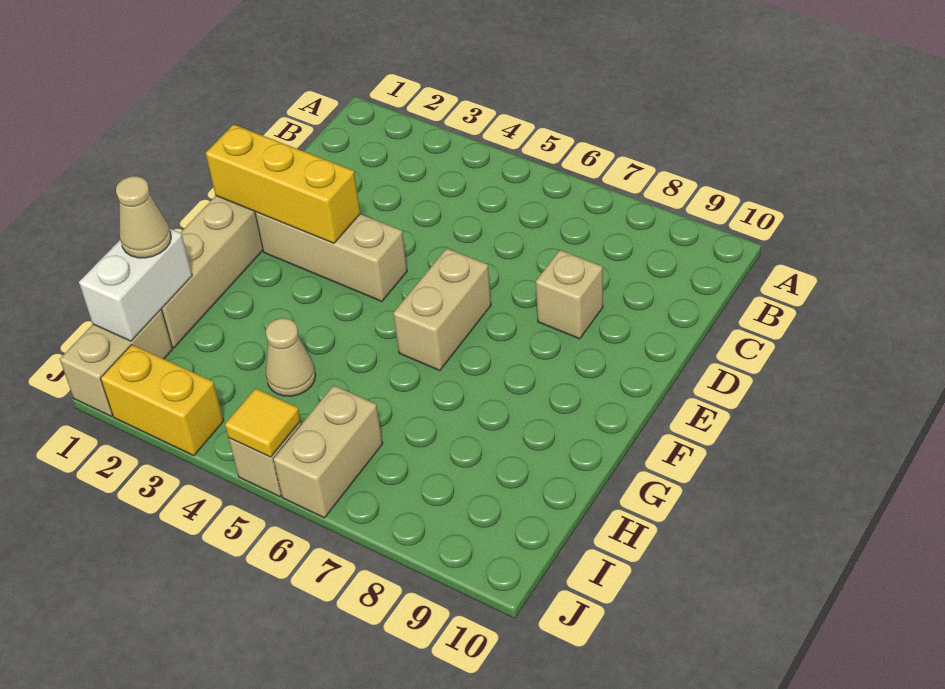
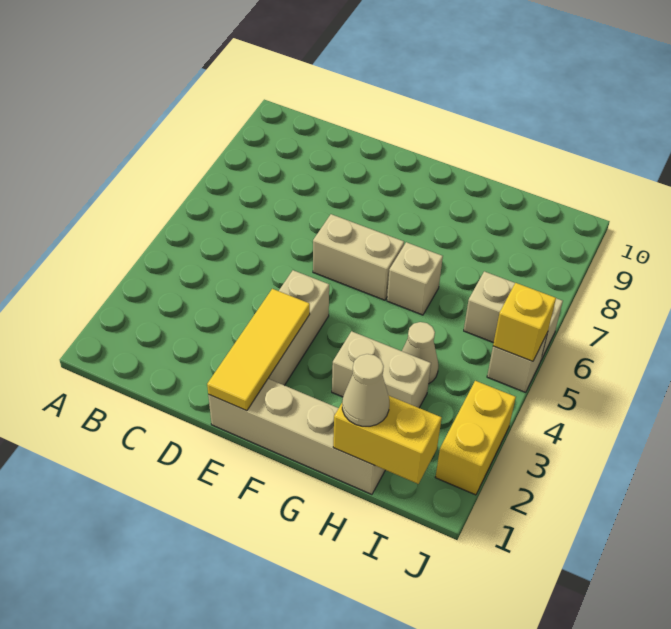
tan brick D8 level 1 -> tan brick G6 level 1
yellow brick E1:E3 level 2 -> yellow tile E1:E3 level 2
white brick H1:I1 level 2 -> yellow brick H1:I1 level 2
tan brick I1:J1 level 1 -> tan brick G3:H3 level 1
yellow tile J5 level 2 -> yellow brick J5 level 2

